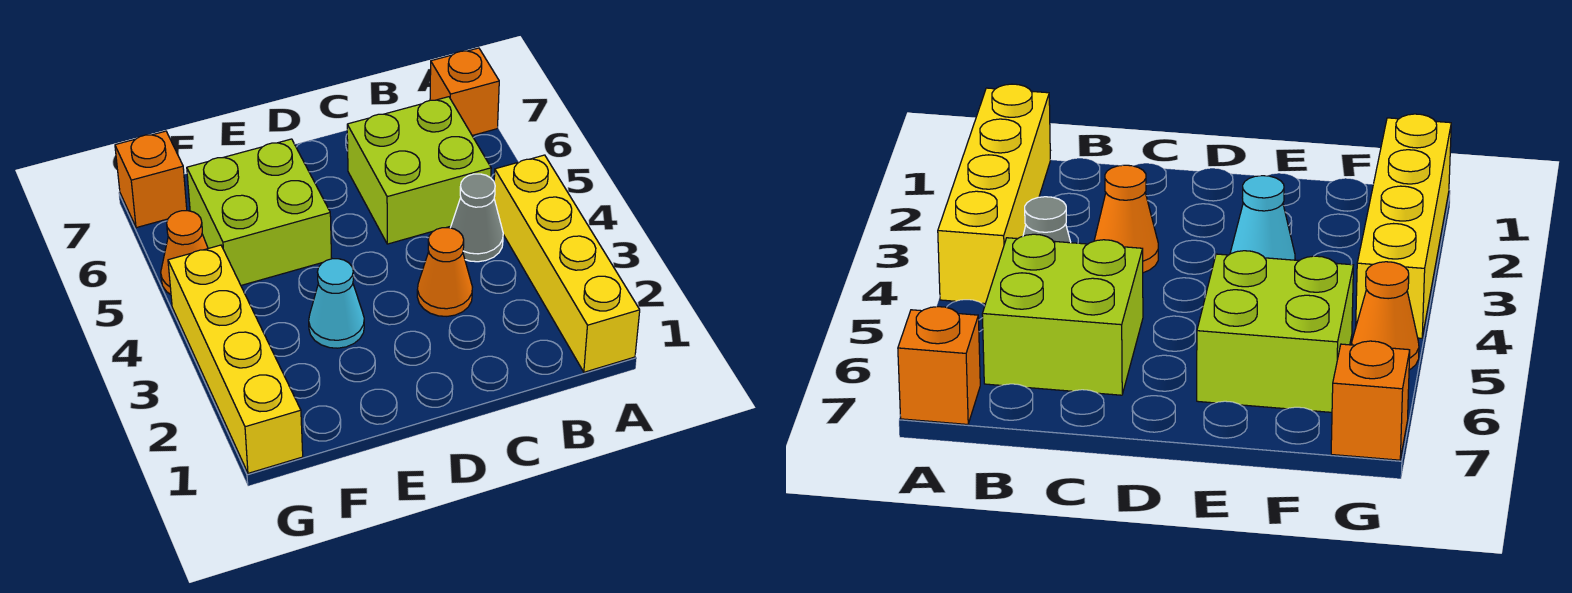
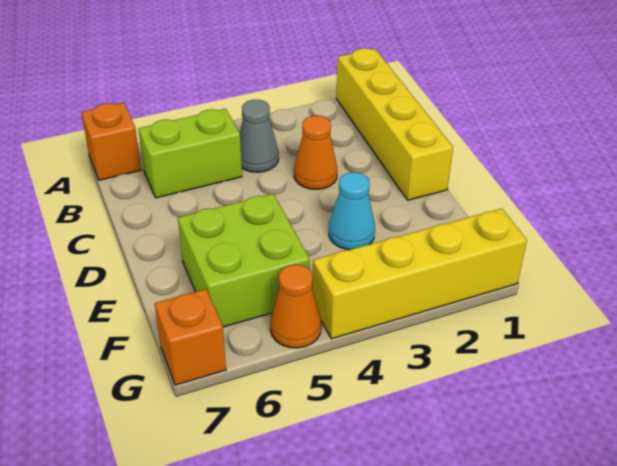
yellow brick A1:A4 level 1 -> yellow brick A1:D1 level 1
lime brick B5:C6 level 1 -> lime brick B5:B6 level 1

